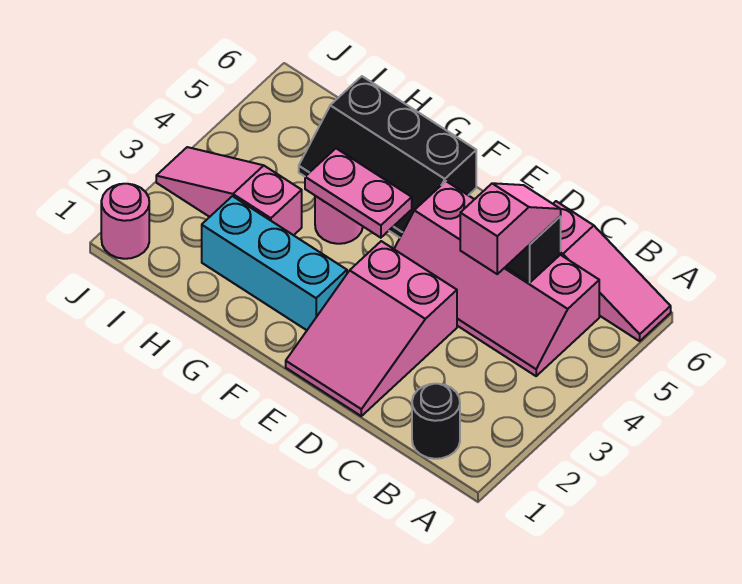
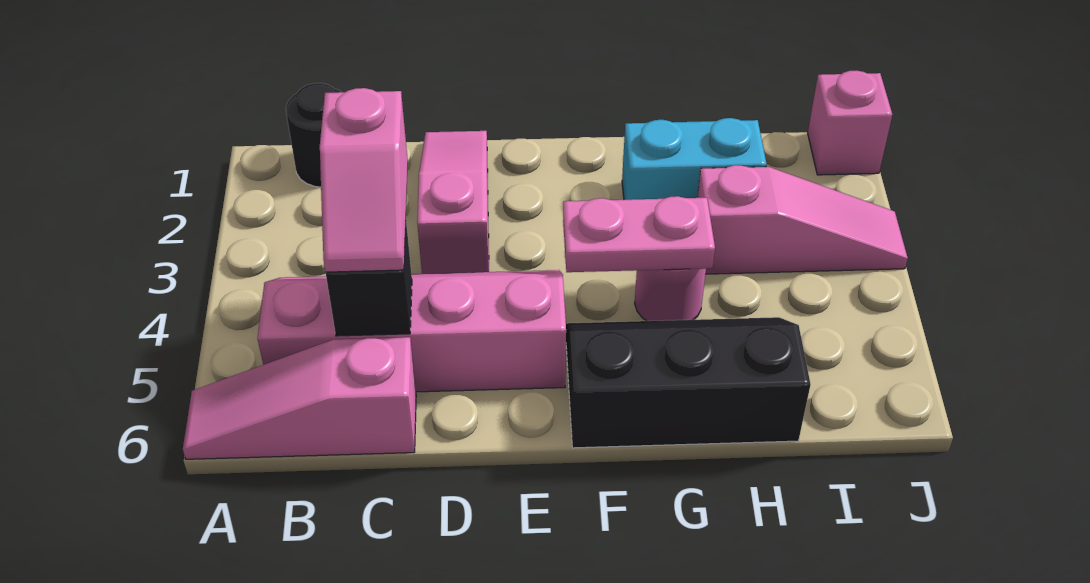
pink slope D1:E3 level 1 top 3 -> pink slope D1:D3 level 1 top 3
cyan brick F2:H2 level 1 -> cyan brick G2:H2 level 1
pink round brick J1 level 1 -> pink brick J1 level 1

